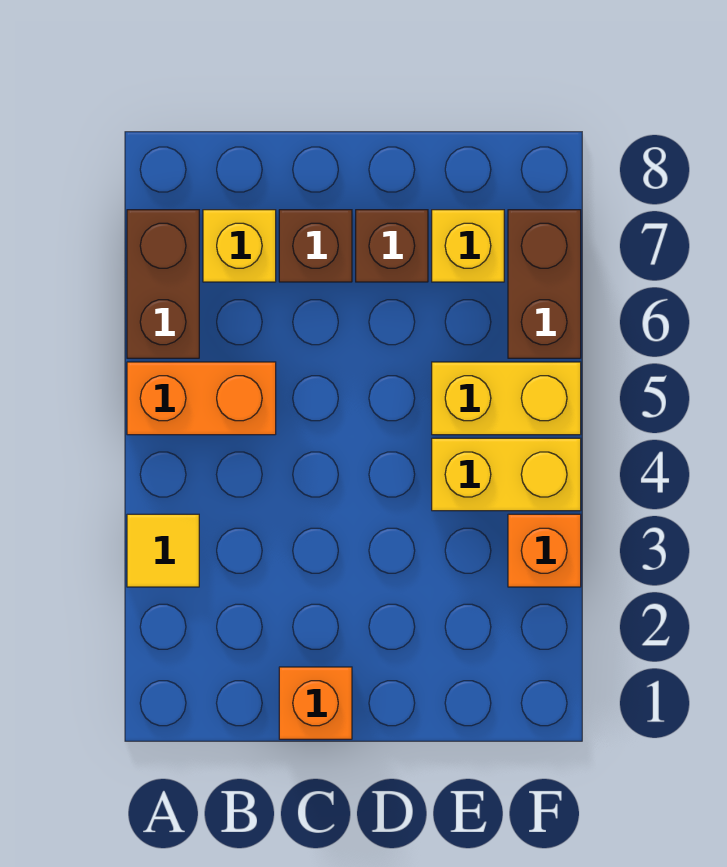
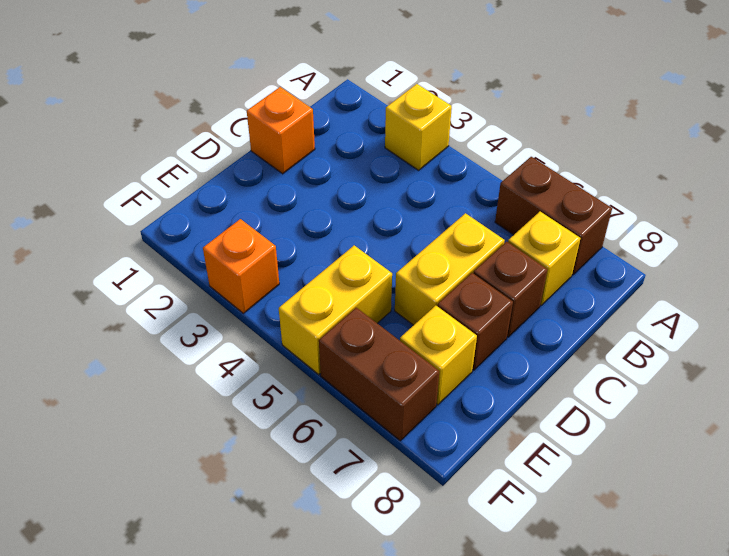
yellow tile A3 level 1 -> yellow brick A3 level 1
orange brick A5:B5 level 1 -> none
yellow brick E4:F4 level 1 -> yellow brick C6:D6 level 1

